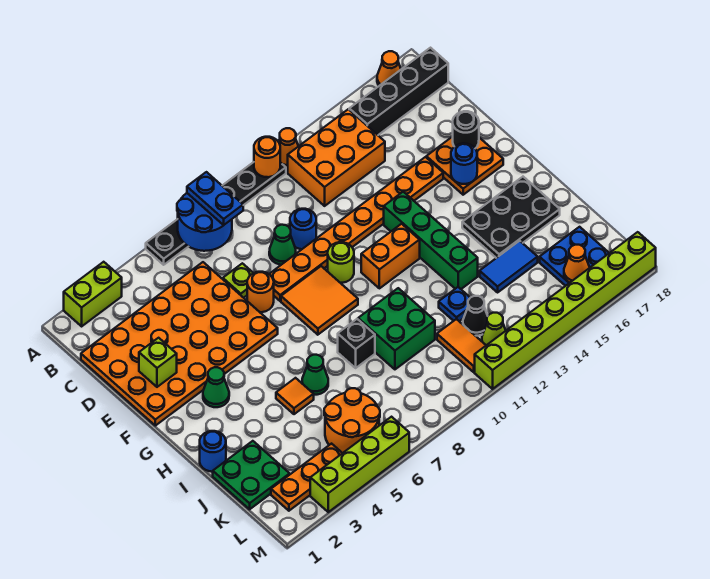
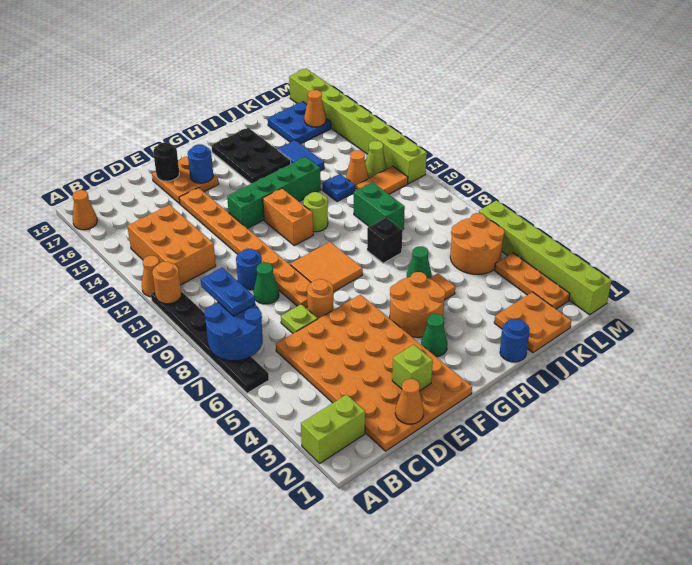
lime brick A2:A3 level 1 -> lime brick A2:B2 level 1
blue plate A8:B8 level 3 -> blue plate B8:B9 level 3
black brick B15:B18 level 1 -> none
none -> orange cone D1 level 2
lime round brick F10 level 1 -> lime round brick H11 level 1
none -> orange round brick G4:H5 level 1
green brick I9:J10 level 1 -> green brick J9:J10 level 1
green plate J1:K2 level 1 -> orange plate J1:K2 level 1
black cone K12 level 1 -> orange cone K12 level 1
lime brick M3:M6 level 1 -> lime brick M1:M6 level 1

